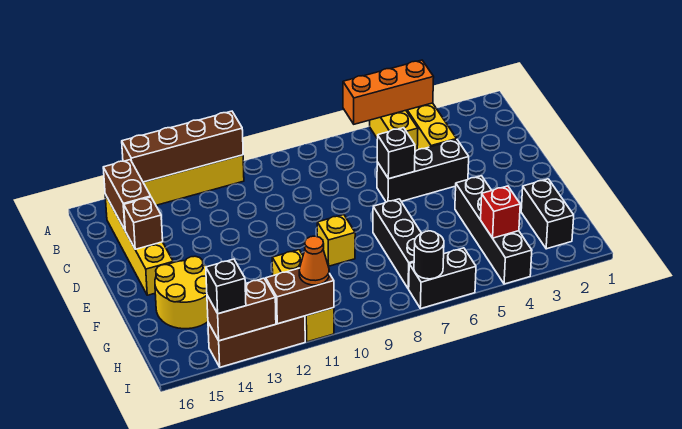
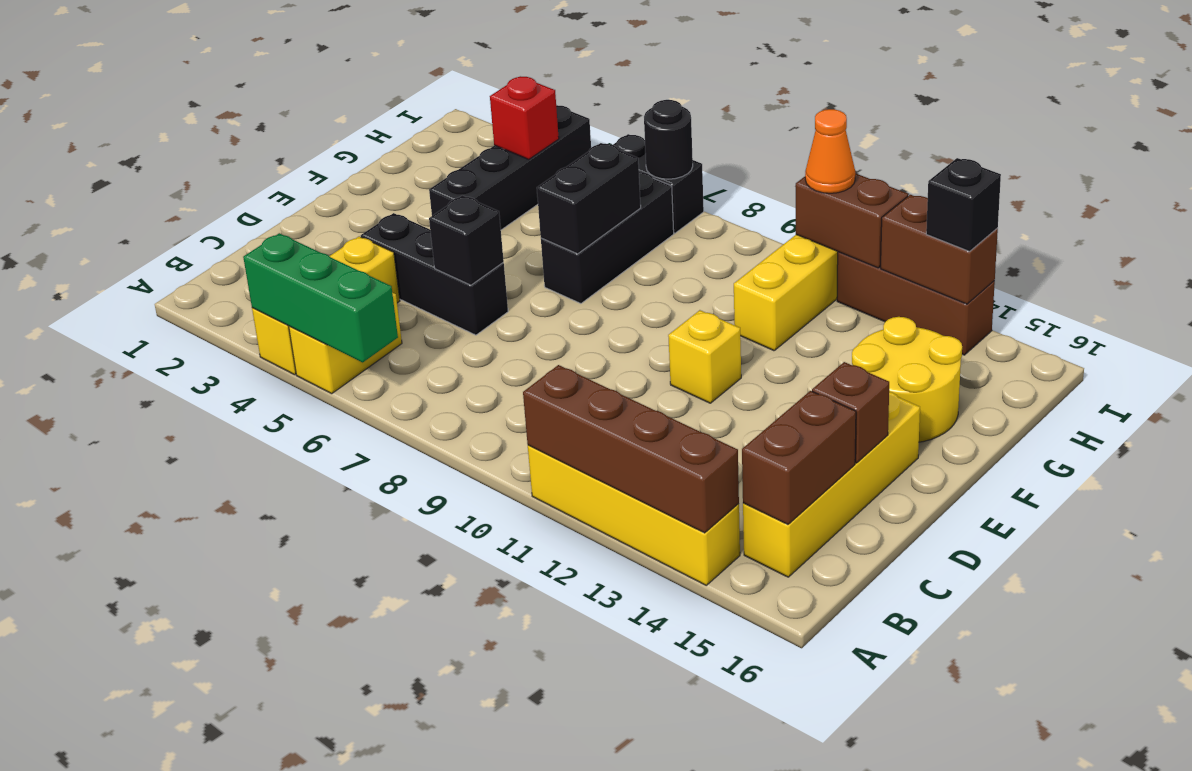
orange brick A4:A6 level 2 -> green brick A4:A6 level 2
yellow brick F9 level 1 -> yellow brick E11 level 1
black brick G2:H2 level 1 -> black brick F7:G7 level 2

